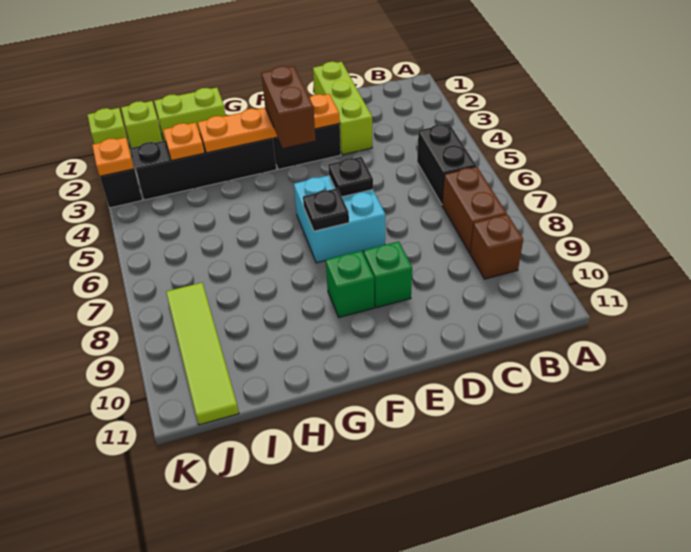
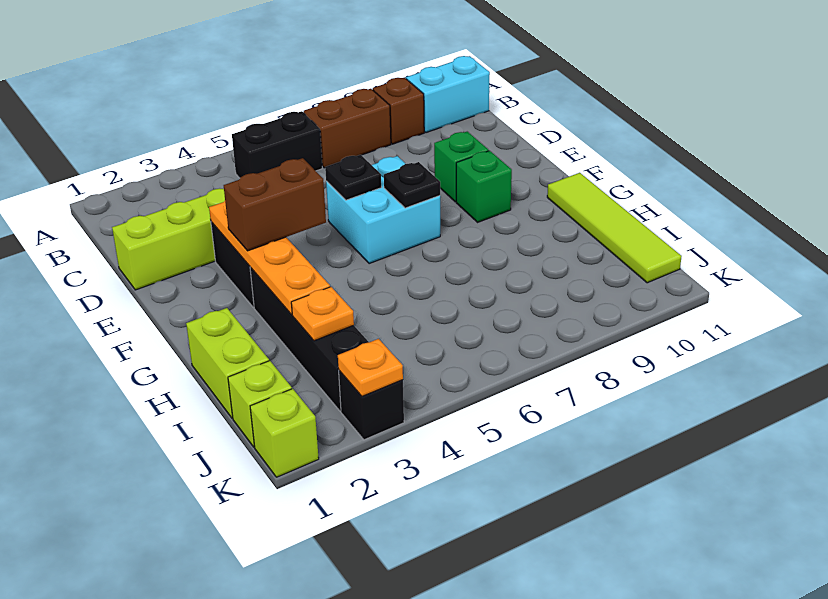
none -> cyan brick B10:B11 level 1
lime tile J8:J11 level 1 -> lime tile G11:J11 level 1

